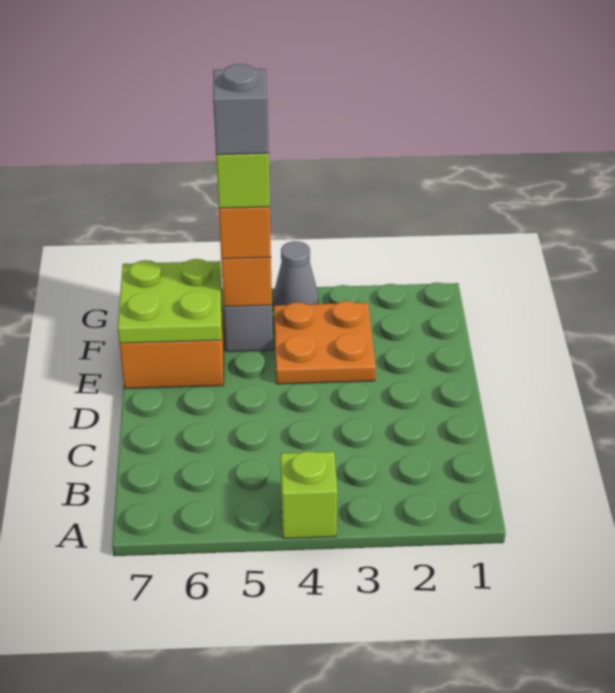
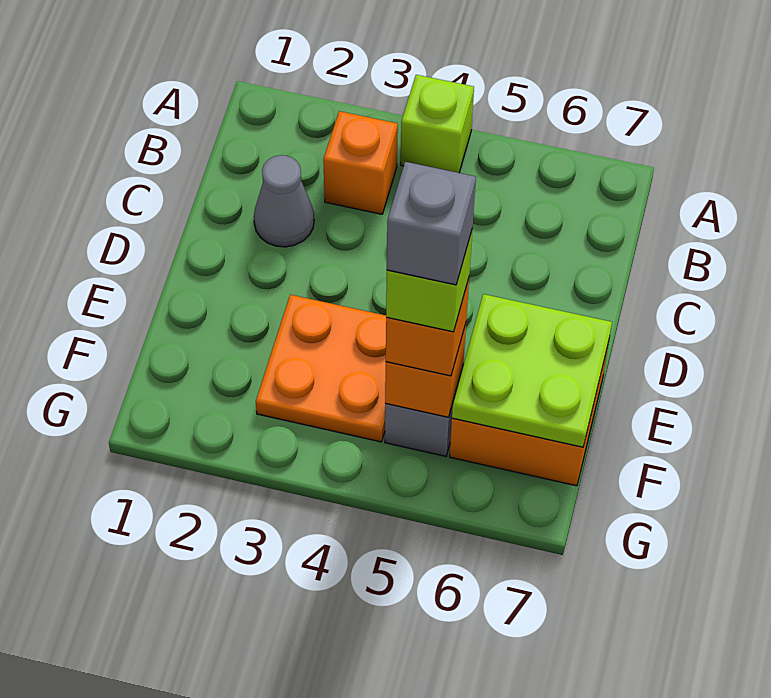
none -> orange brick B3 level 1
grey cone G4 level 1 -> grey cone C2 level 1

